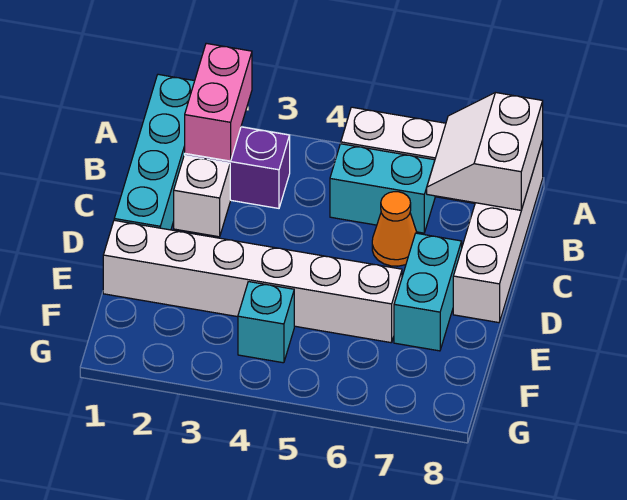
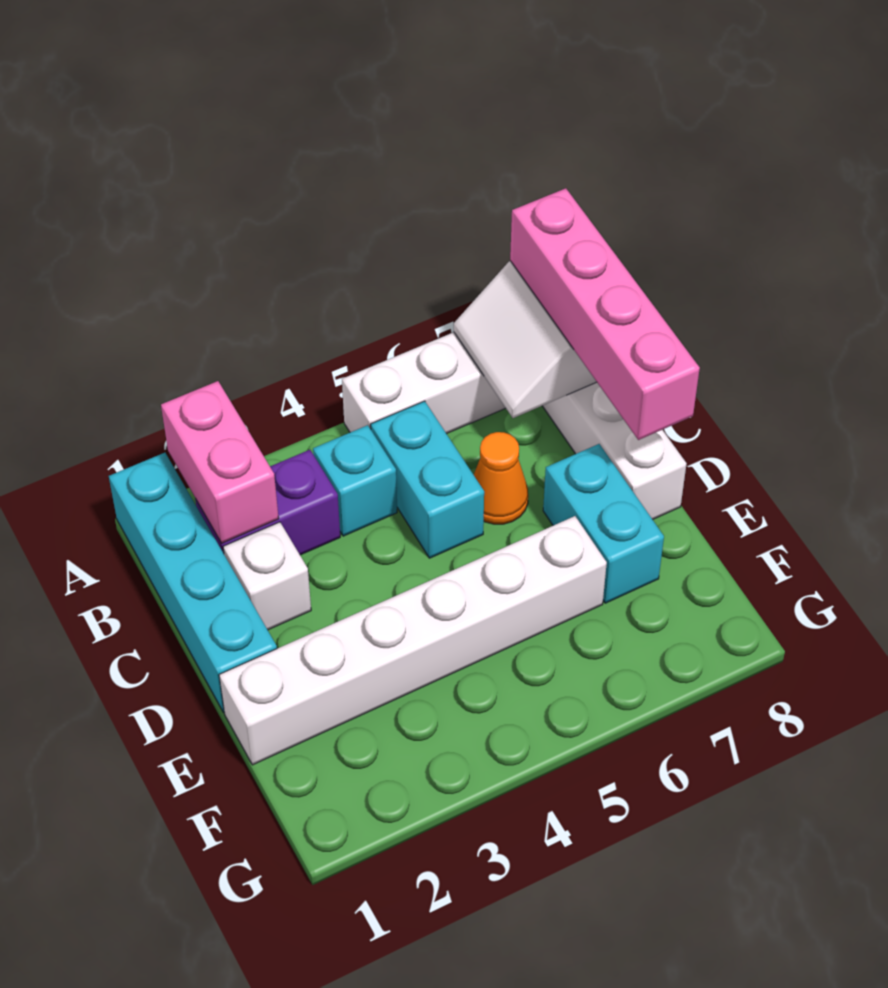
none -> pink brick A8:D8 level 3
cyan brick B5:B6 level 1 -> cyan brick B5:C5 level 1
cyan brick F4 level 1 -> cyan brick B4 level 1

